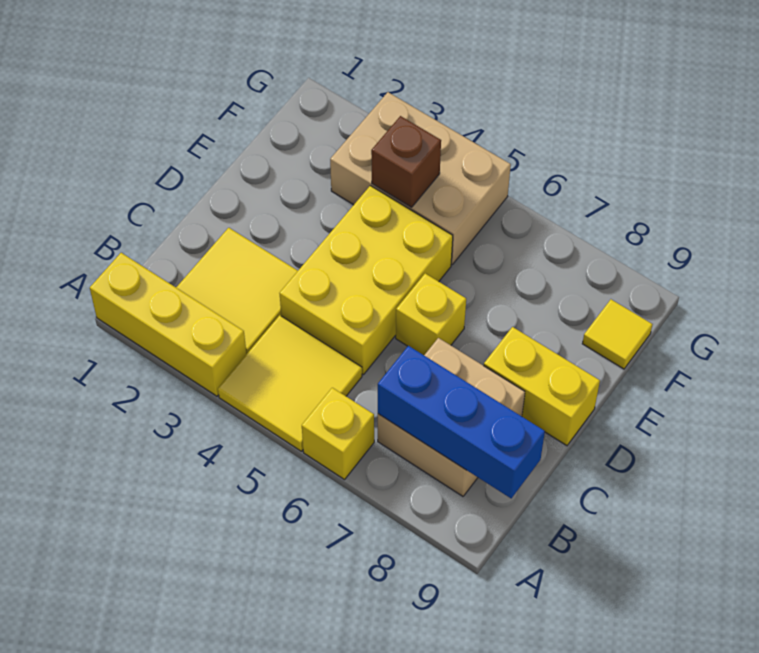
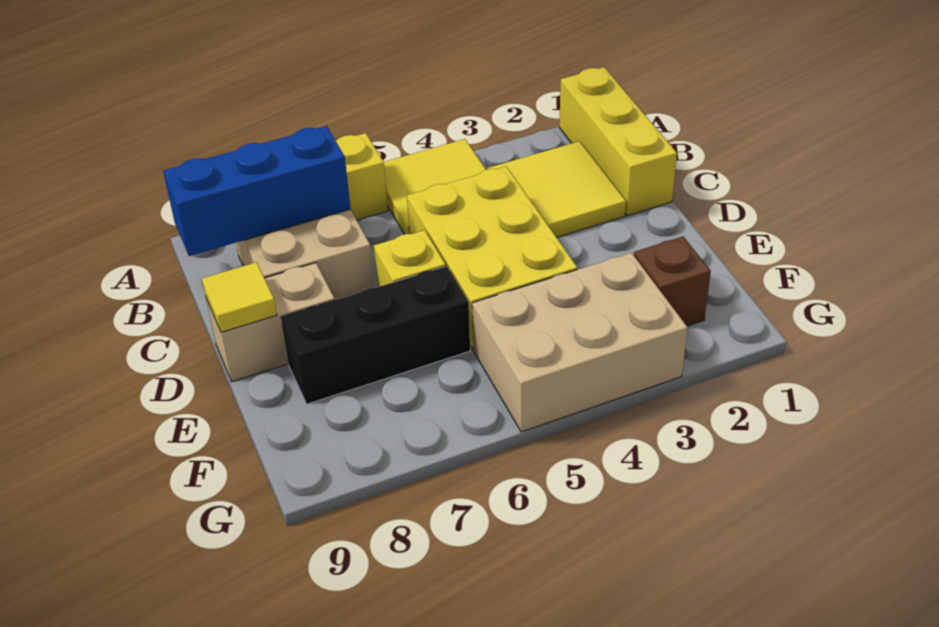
yellow brick A1:A3 level 1 -> yellow brick A1:C1 level 1
yellow brick D8:D9 level 1 -> tan brick D8:D9 level 1
none -> black brick E6:E8 level 1
brown brick F4 level 2 -> brown brick F2 level 1
yellow tile F9 level 1 -> yellow tile D9 level 2

